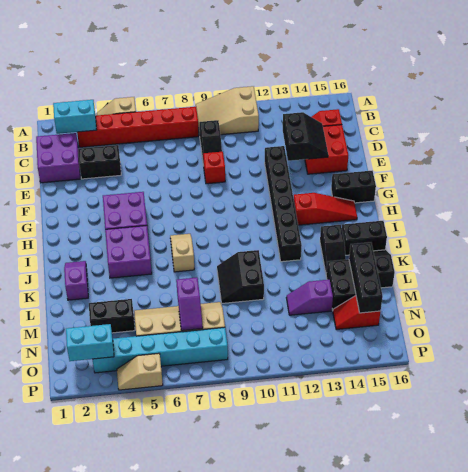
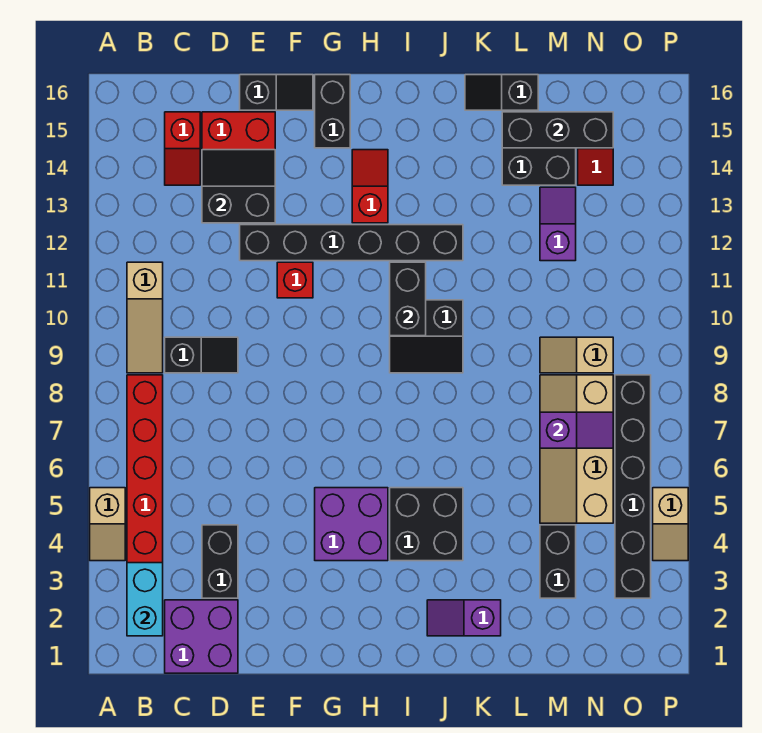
tan slope A9:B11 level 1 top 11 -> tan slope B9:B11 level 1 top 11
red brick E9 level 1 -> red brick F11 level 1
red slope H13:H15 level 1 top 13 -> red slope H13:H14 level 1 top 13
purple brick I4:J5 level 1 -> black brick I4:J5 level 1
tan slope I7:J7 level 1 top J -> tan slope M9:N9 level 1 top N
black slope J14:K14 level 1 top J -> black slope E16:F16 level 1 top E
black brick J15:J16 level 1 -> black brick I10:I11 level 2
black slope K9:L10 level 1 top 10 -> black slope I9:J10 level 1 top 10
purple slope M12:M13 level 1 top 13 -> purple slope M12:M13 level 1 top 12
cyan brick O2:O3 level 2 -> none
cyan brick O3:O8 level 1 -> black brick O3:O8 level 1

